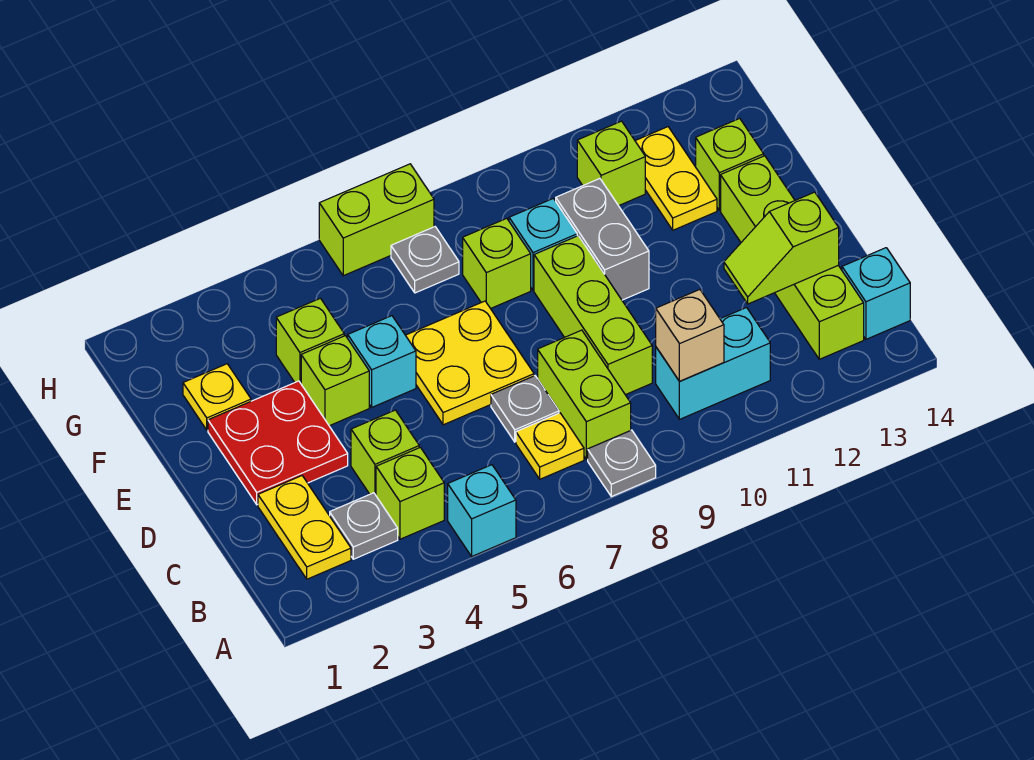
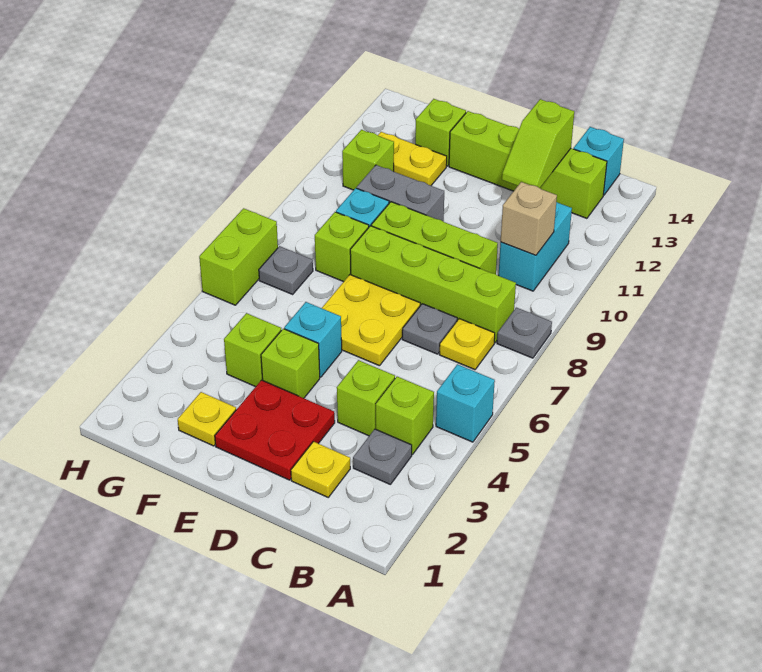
yellow plate B2:C2 level 1 -> yellow plate C2 level 1
lime brick B8:C8 level 1 -> lime brick B8:E8 level 1

